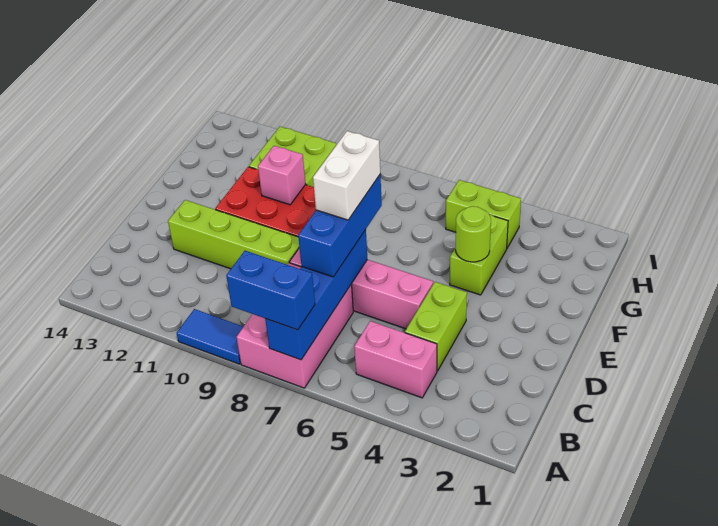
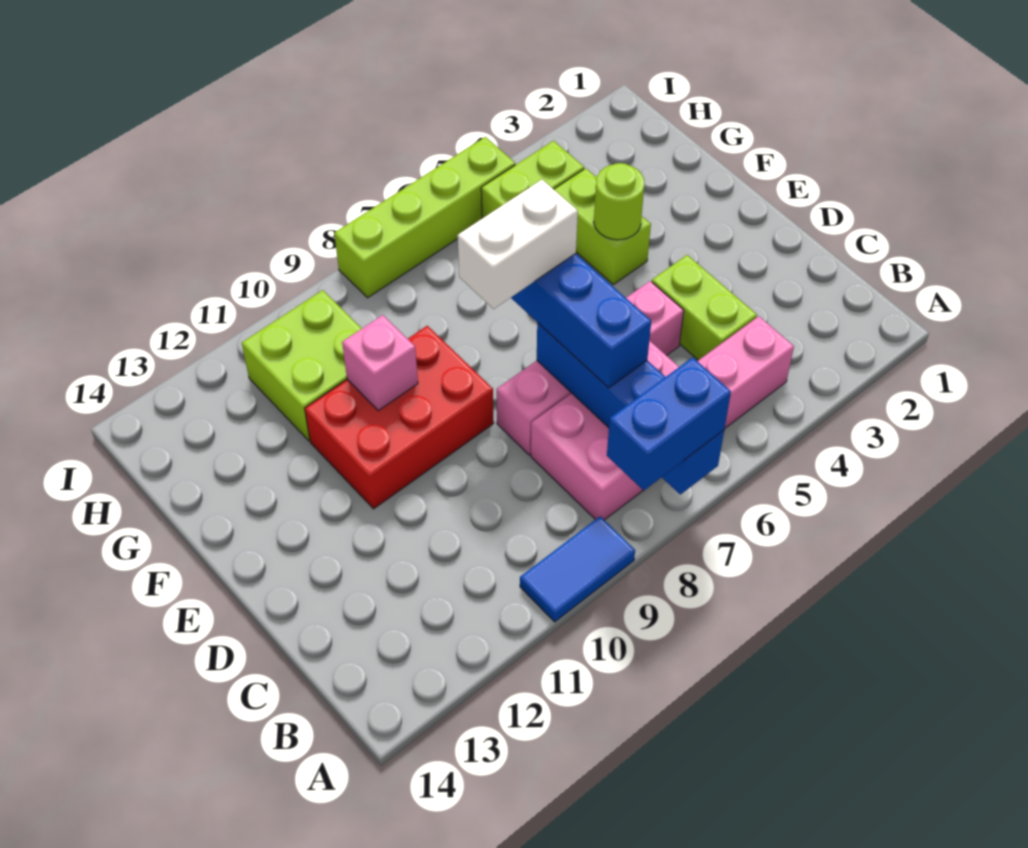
pink brick A7:C8 level 1 -> pink brick B6:C8 level 1
white brick D7:E7 level 4 -> white brick E7:E8 level 4
lime brick D9:D12 level 1 -> lime brick I5:I8 level 1

